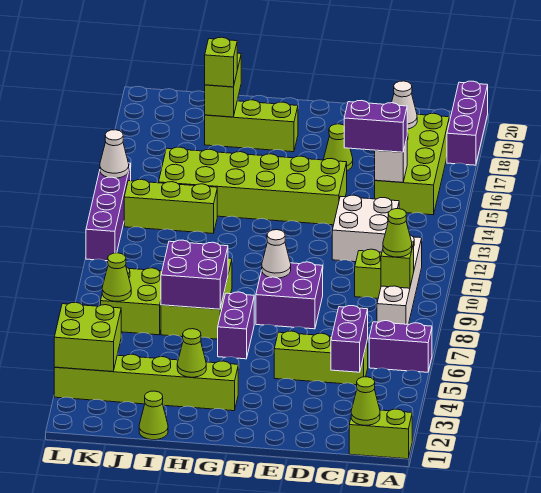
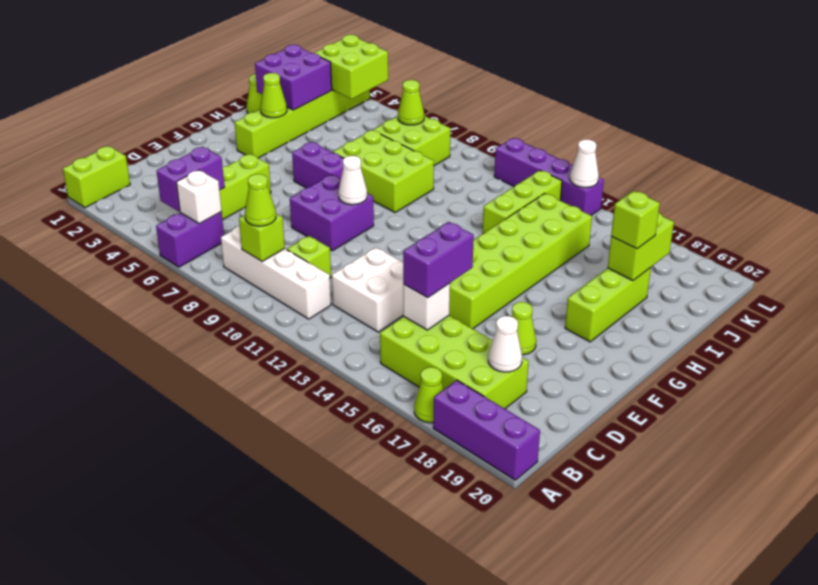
lime cone B1 level 2 -> lime cone A17 level 1
none -> white brick B6 level 2
purple brick C4:C5 level 2 -> purple brick B5:C5 level 2
purple brick H7:I8 level 2 -> purple brick I2:J3 level 2
lime brick I18:I19 level 2 -> lime brick I18:J18 level 2

